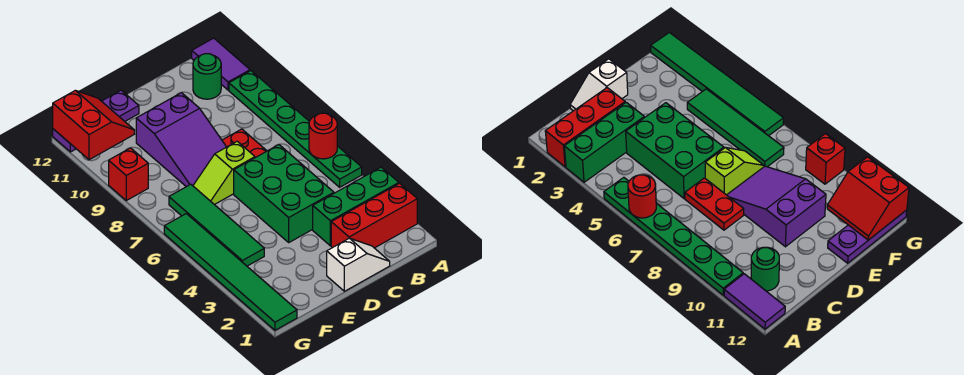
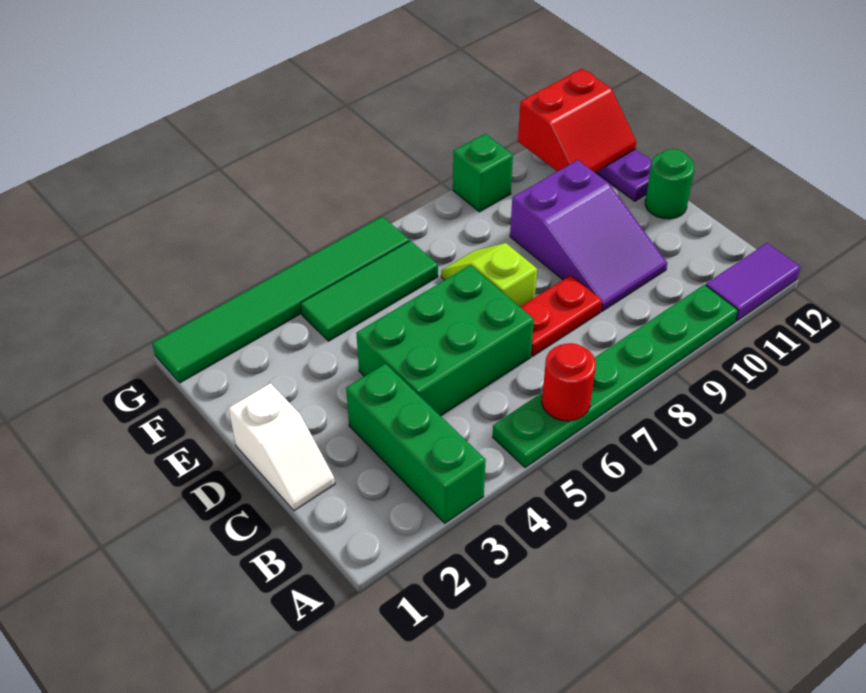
red brick A2:C2 level 1 -> none
green round brick B11 level 1 -> green round brick D12 level 1
purple slope D8:E10 level 1 top 10 -> purple slope C9:E10 level 1 top E
green tile F4:F7 level 1 -> green tile F4:F6 level 1
red brick G9 level 1 -> green brick G9 level 1

